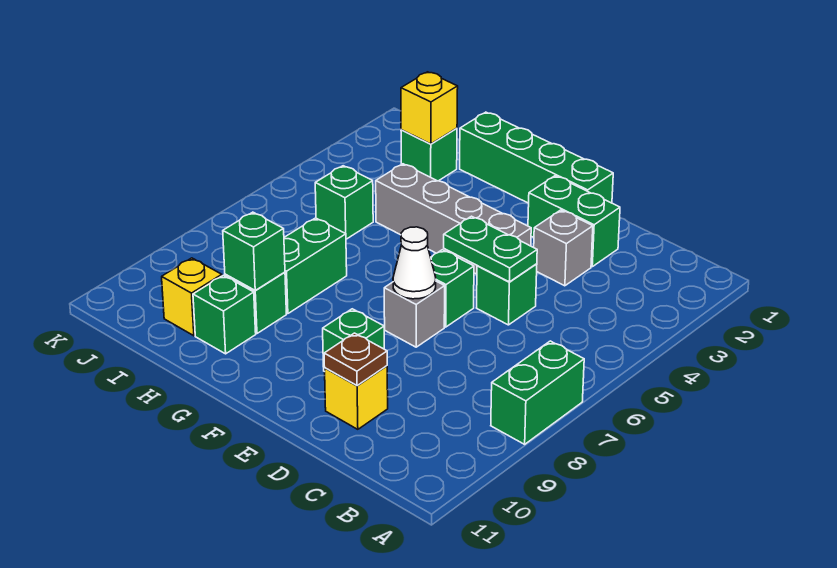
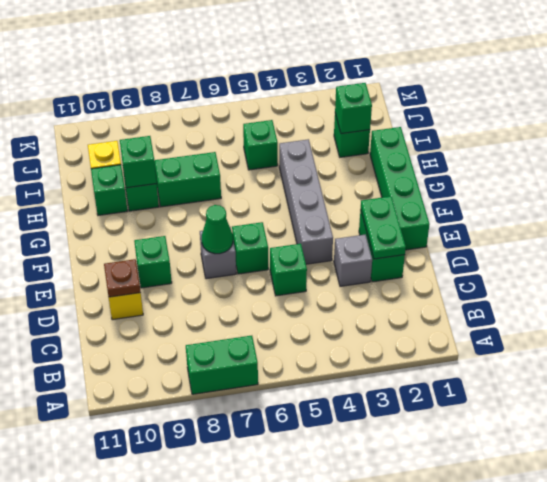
green plate D5:E5 level 2 -> green plate D2:E2 level 2
white cone E7 level 2 -> green cone E7 level 2
yellow brick I2 level 2 -> green brick I2 level 2

